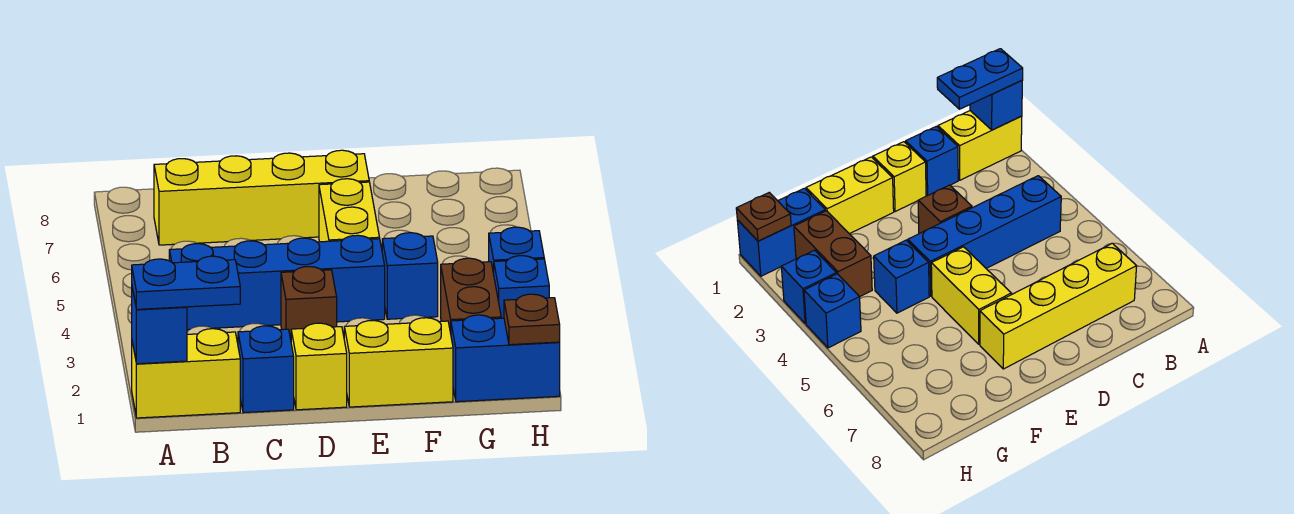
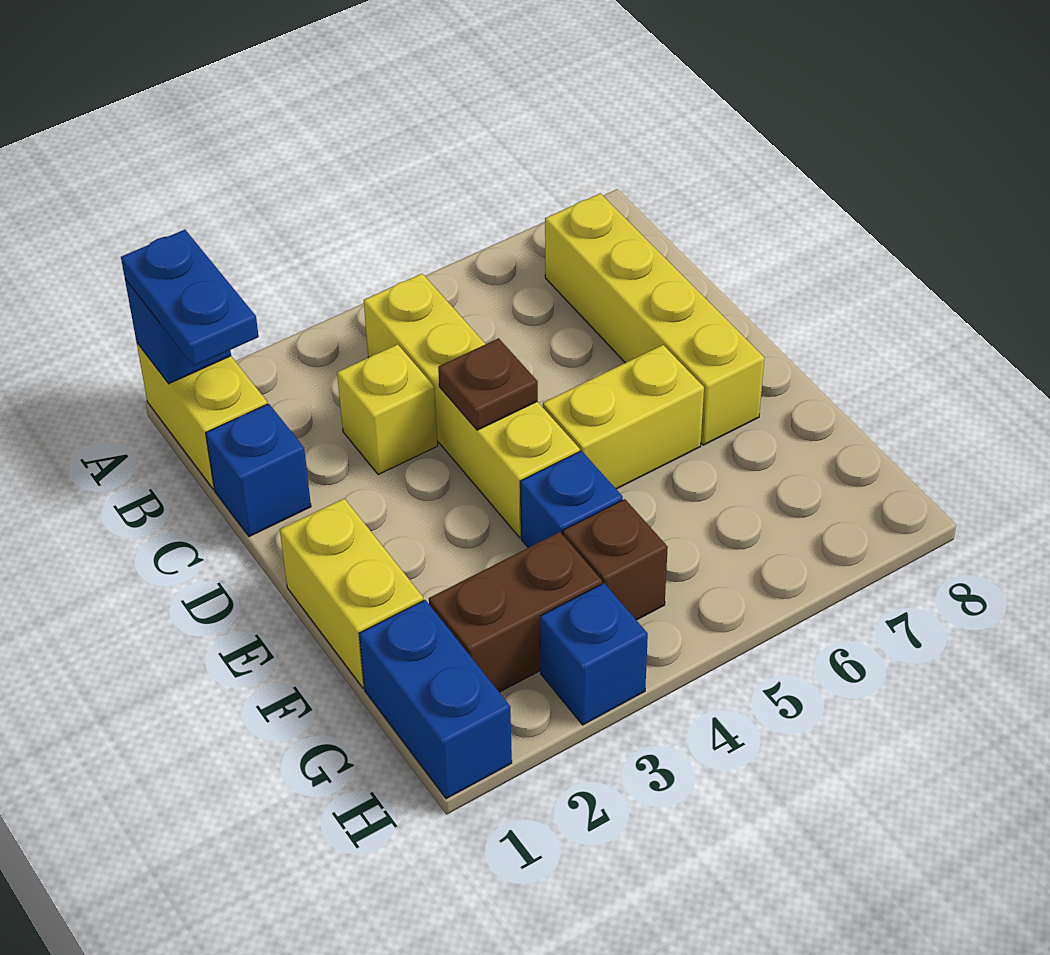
blue brick B4:E4 level 1 -> yellow brick B4:E4 level 1
yellow brick D1 level 1 -> yellow brick C3 level 1
brown brick D3 level 1 -> brown brick G4 level 1
brown plate H1 level 2 -> brown plate D4 level 2
blue brick H4 level 1 -> none

